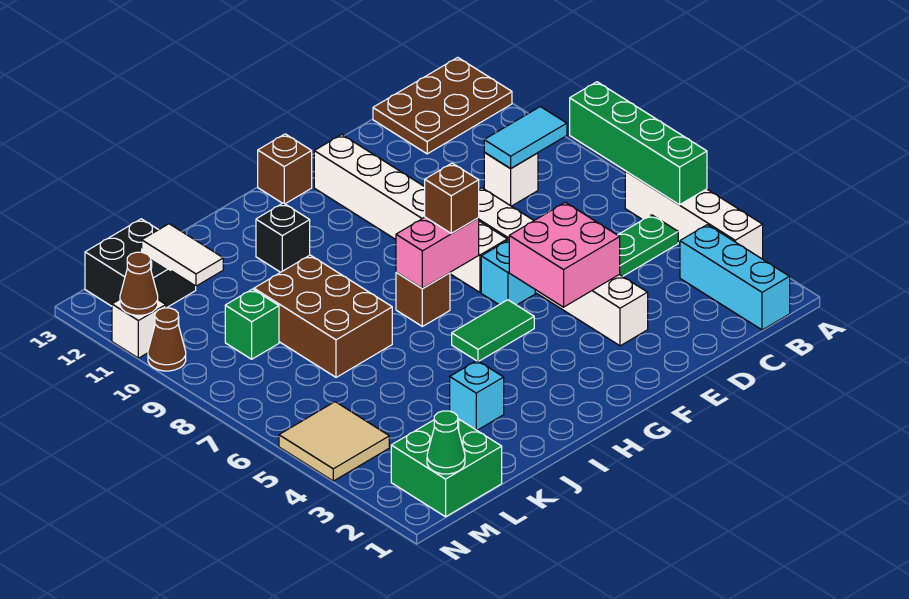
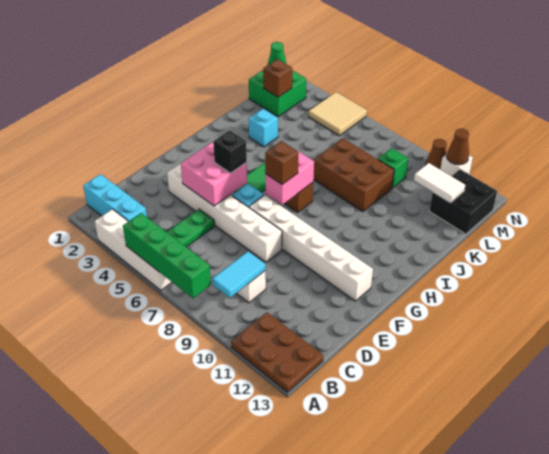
brown plate A12:C13 level 1 -> brown plate A11:B13 level 1
brown brick G13 level 1 -> brown brick L2 level 2
black brick I11 level 1 -> black brick F5 level 3

